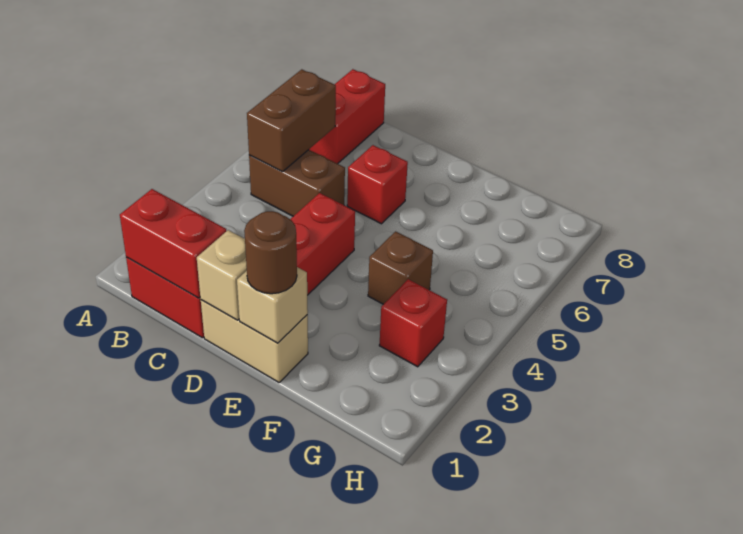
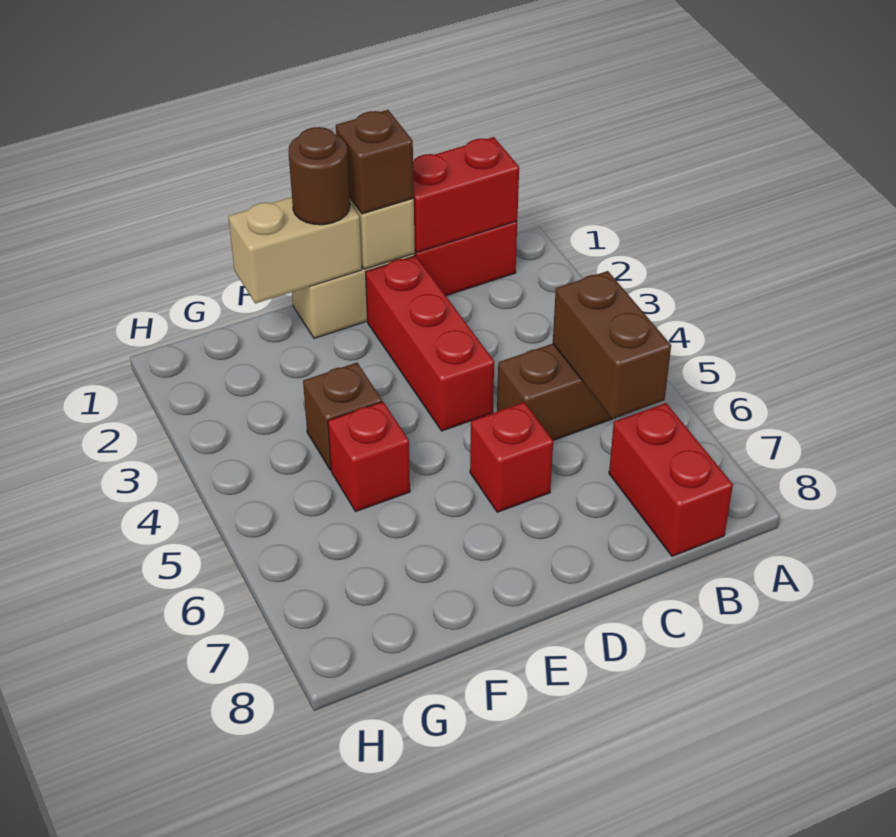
none -> brown brick D1 level 3
tan brick E1 level 2 -> tan brick E1:F1 level 2
red brick G3 level 1 -> red brick F5 level 1

